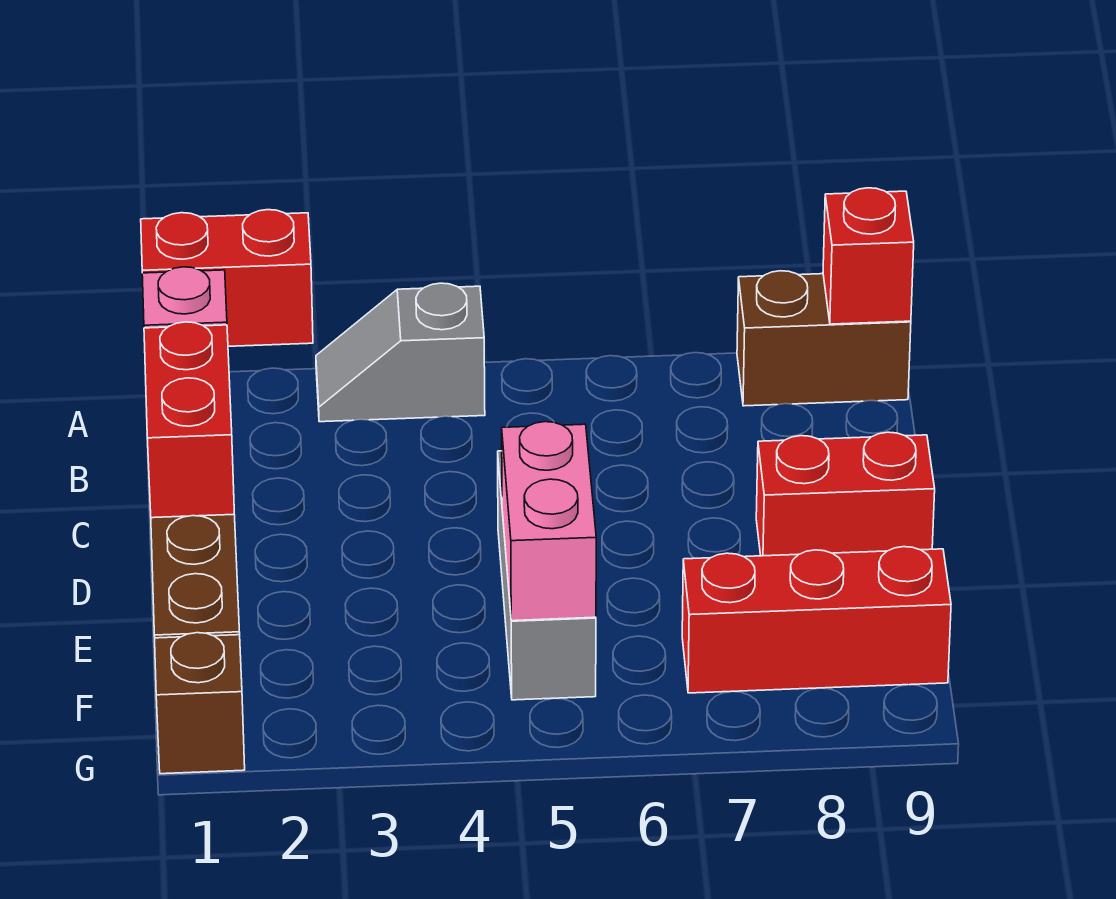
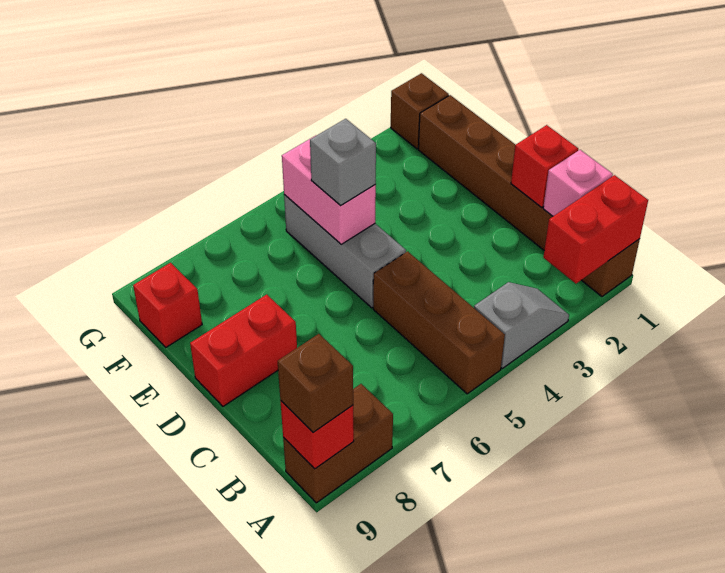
none -> brown brick A5:C5 level 1
none -> brown brick A9 level 3
red brick C1:D1 level 2 -> red brick C1 level 2
none -> grey brick E5 level 3
red brick F7:F9 level 1 -> red brick F9 level 1

